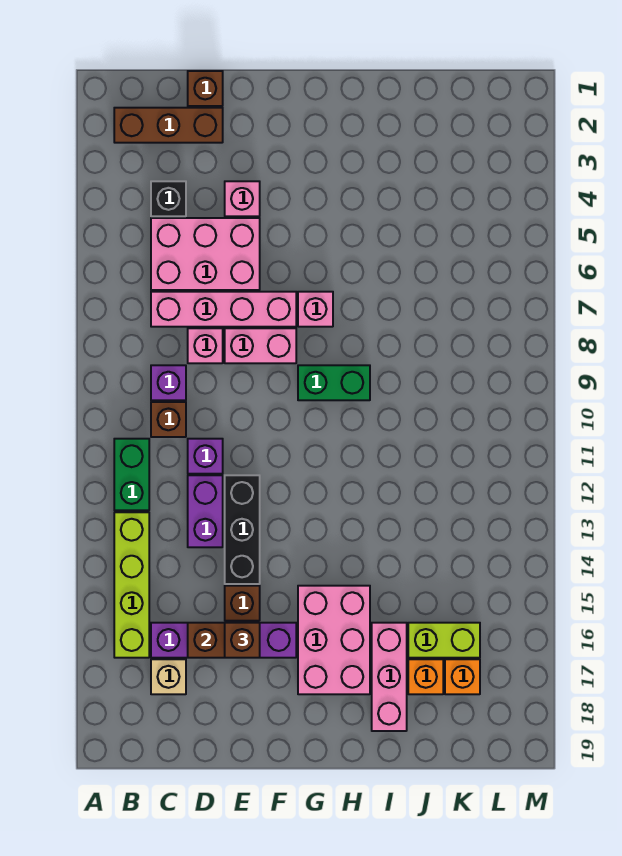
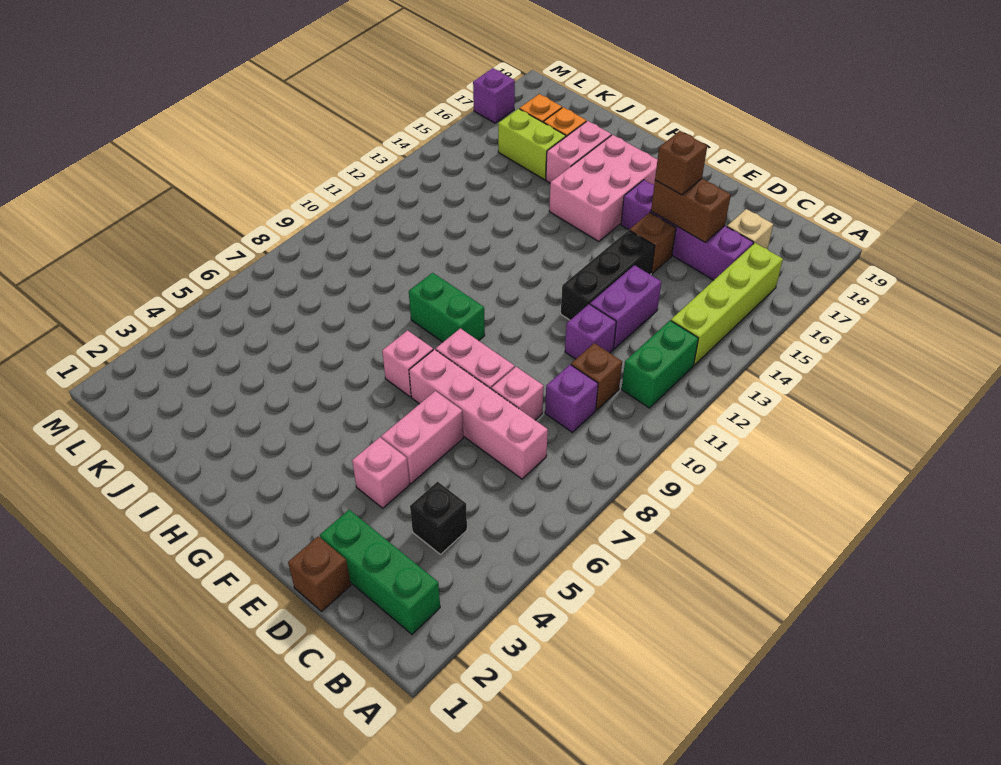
brown brick B2:D2 level 1 -> green brick B2:D2 level 1
pink brick C5:E6 level 1 -> pink brick E5:E6 level 1
pink brick I16:I18 level 1 -> pink brick I16:I17 level 1
none -> purple brick M17 level 1

